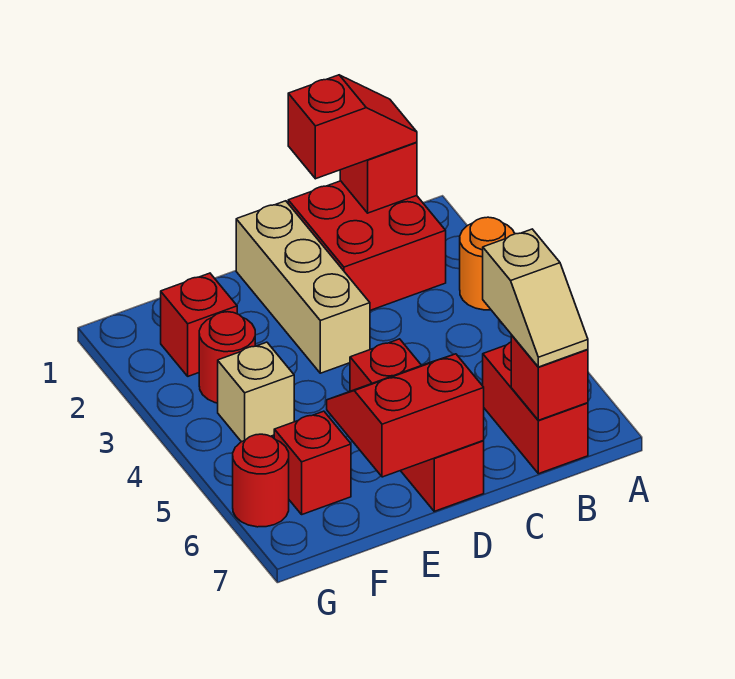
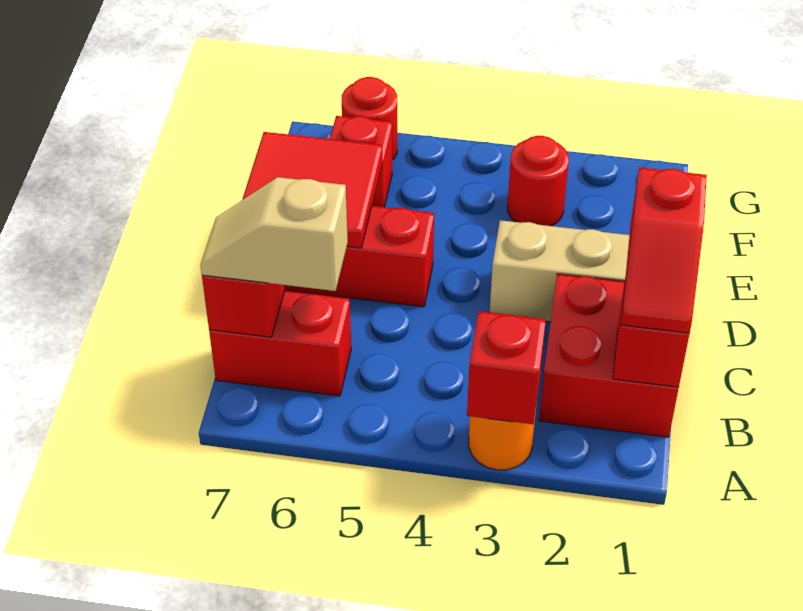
red slope D6:E7 level 2 top 7 -> red tile D6:E7 level 2
red brick F2 level 1 -> red brick A3 level 2
tan brick F4 level 1 -> none

